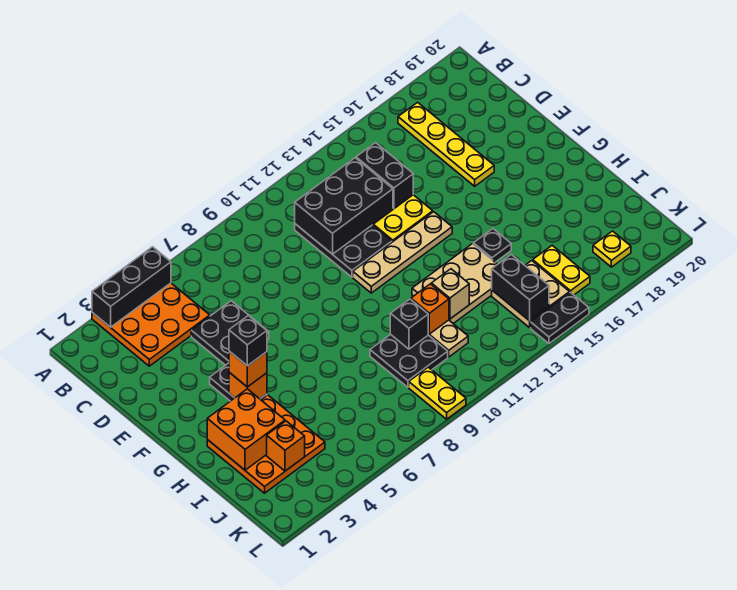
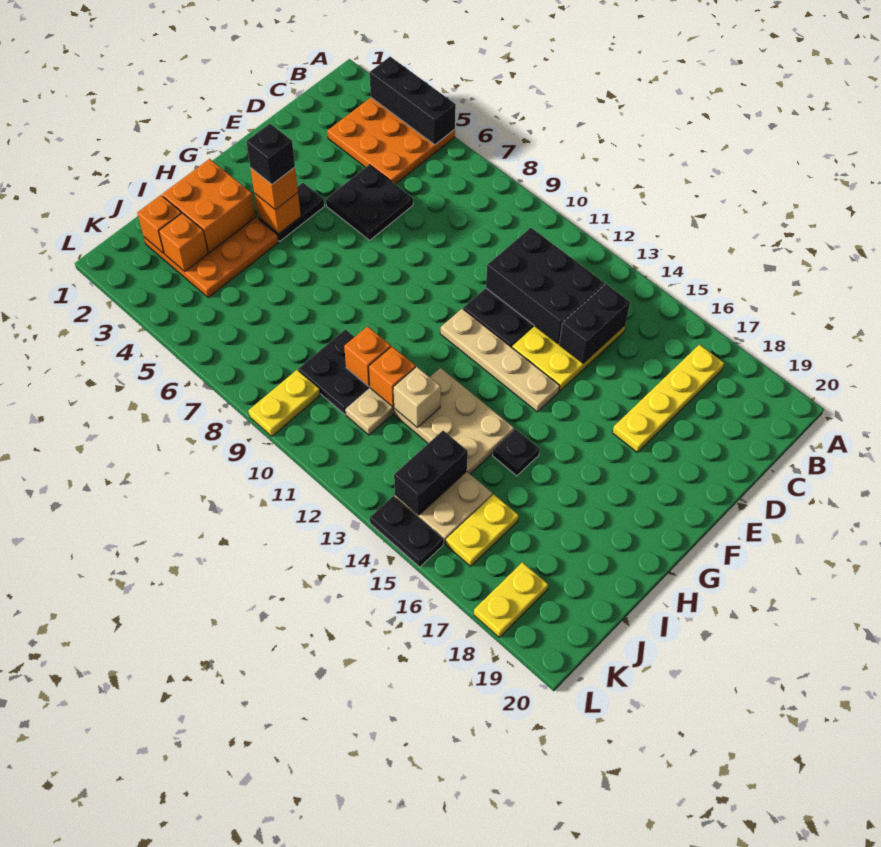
black brick I10 level 2 -> orange brick I10 level 2
none -> orange brick J2 level 2
yellow plate K18 level 1 -> yellow plate K18:L18 level 1

